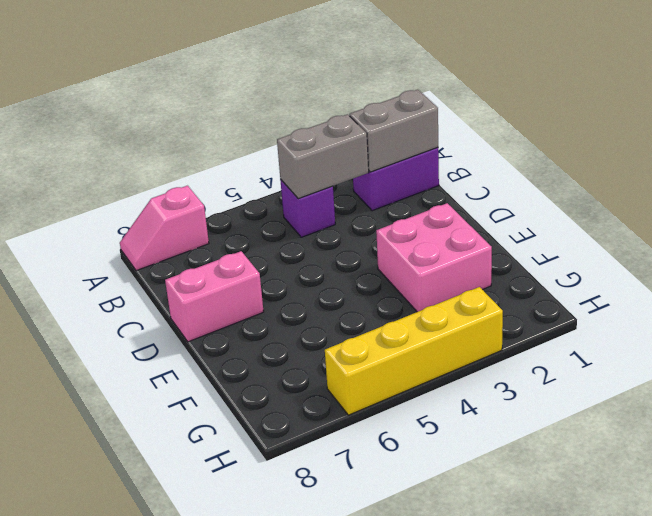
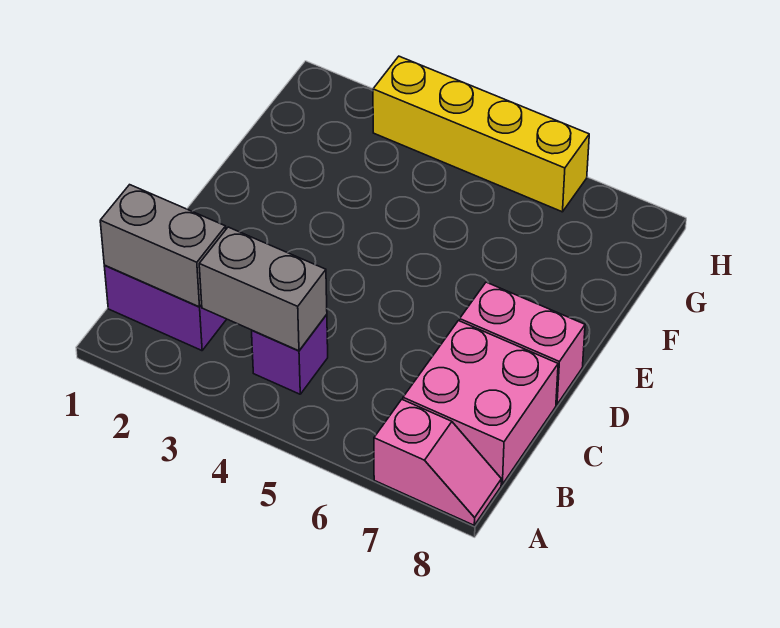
pink brick E2:F3 level 1 -> pink brick B7:C8 level 1

